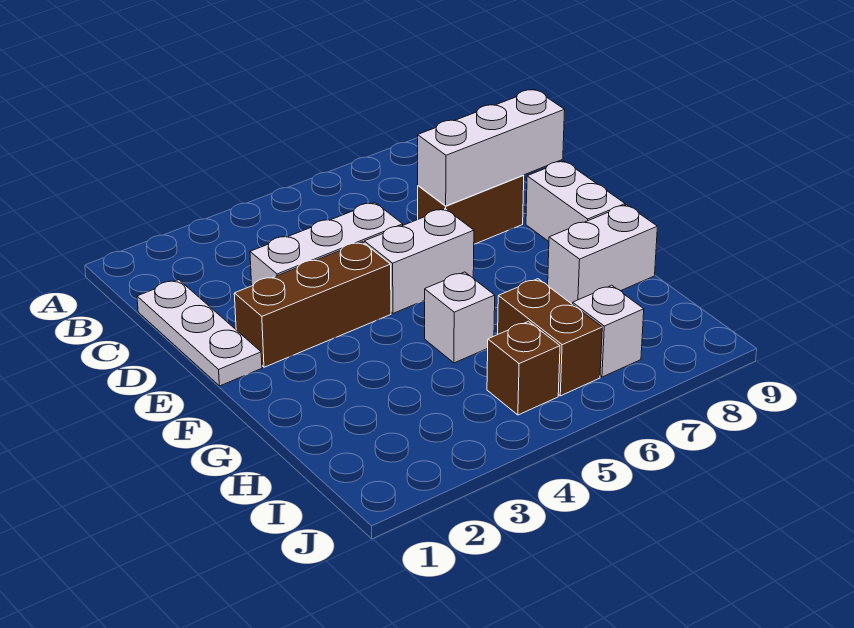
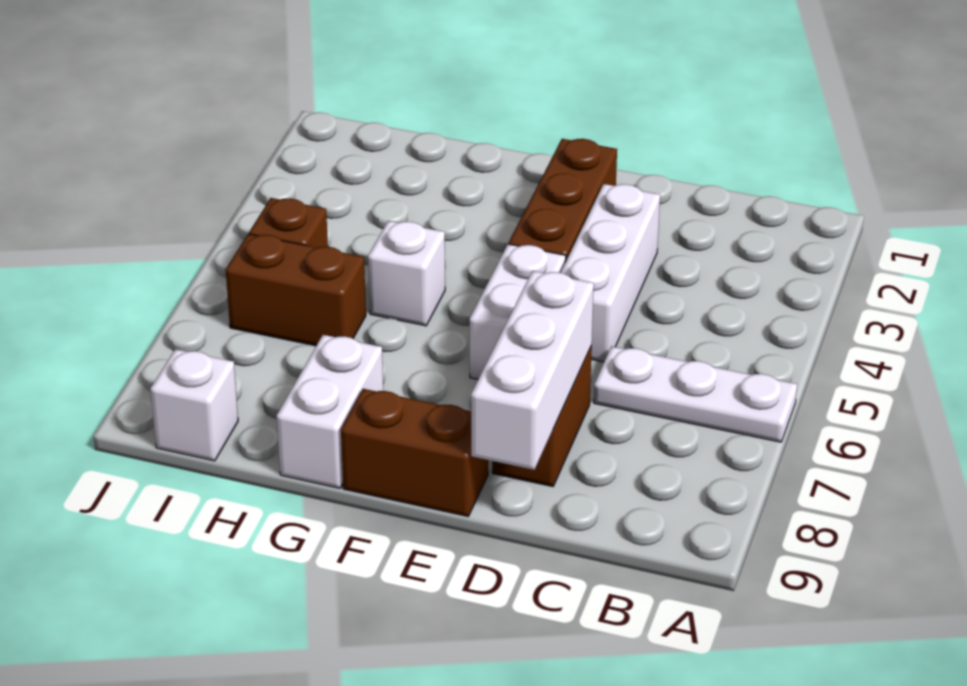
white plate C1:E1 level 1 -> white plate A6:C6 level 1
white brick E9:F9 level 1 -> brown brick E9:F9 level 1
white brick I7 level 1 -> white brick I9 level 1

